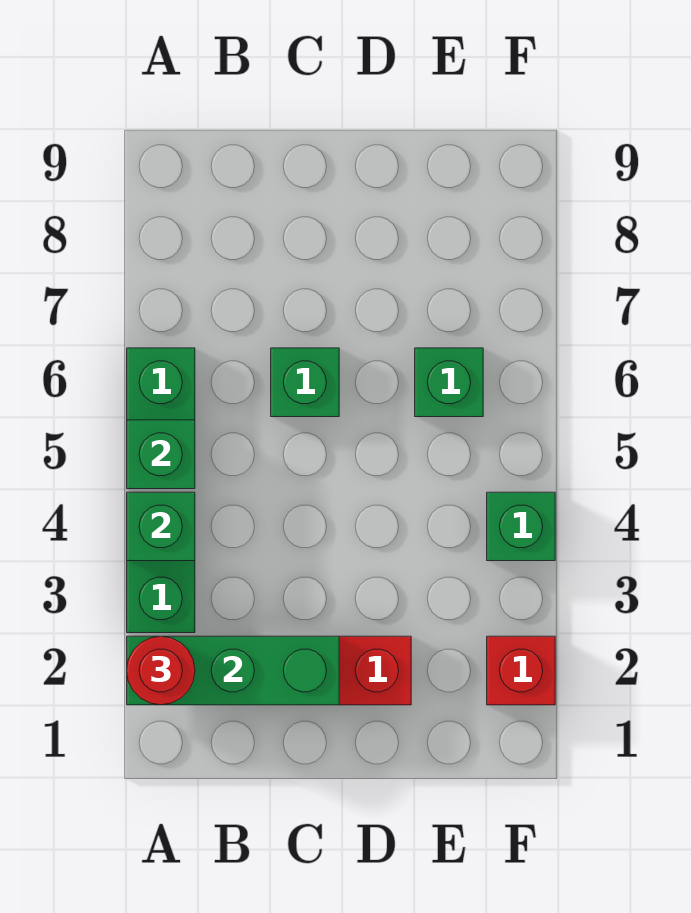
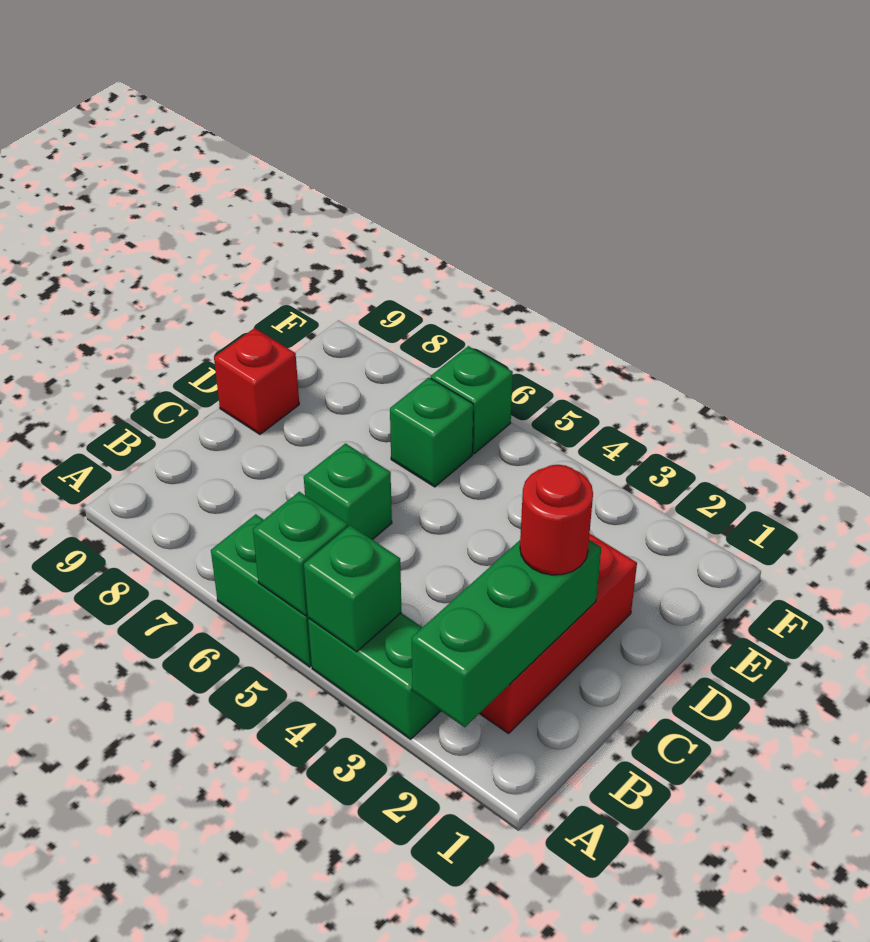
red round brick A2 level 3 -> red round brick C2 level 3
red brick F2 level 1 -> red brick D9 level 1
green brick F4 level 1 -> green brick F6 level 1

